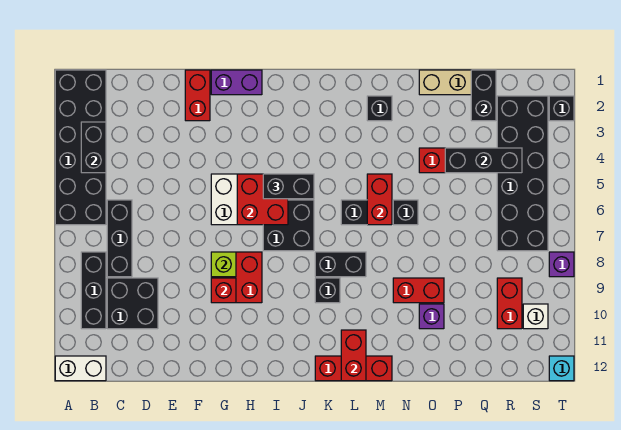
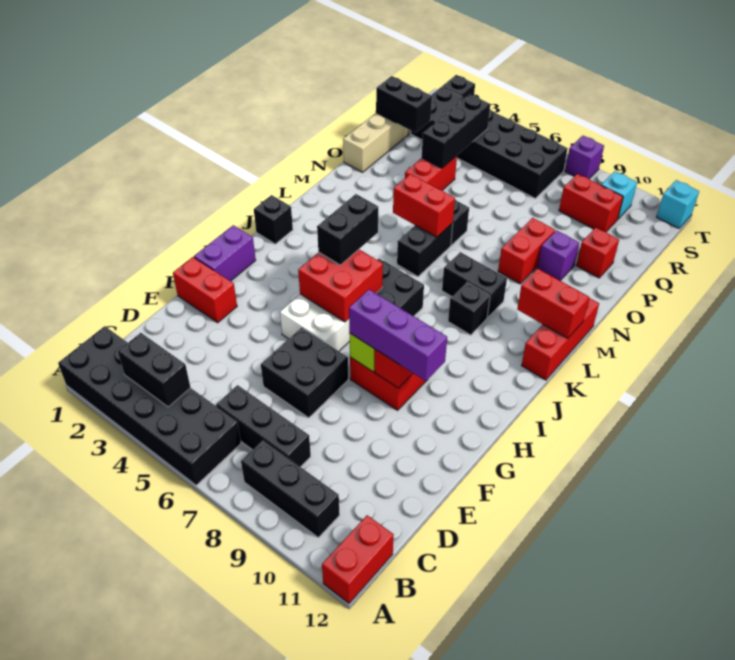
white brick A12:B12 level 1 -> red brick A12:B12 level 1
black brick C9:D10 level 1 -> black brick E6:F7 level 1
none -> purple brick G8:G10 level 3
black brick K8:L8 level 1 -> black brick L8:L9 level 1
black brick M2 level 1 -> black brick J1 level 1
none -> red brick P11 level 1
white brick S10 level 1 -> cyan brick S10 level 1

